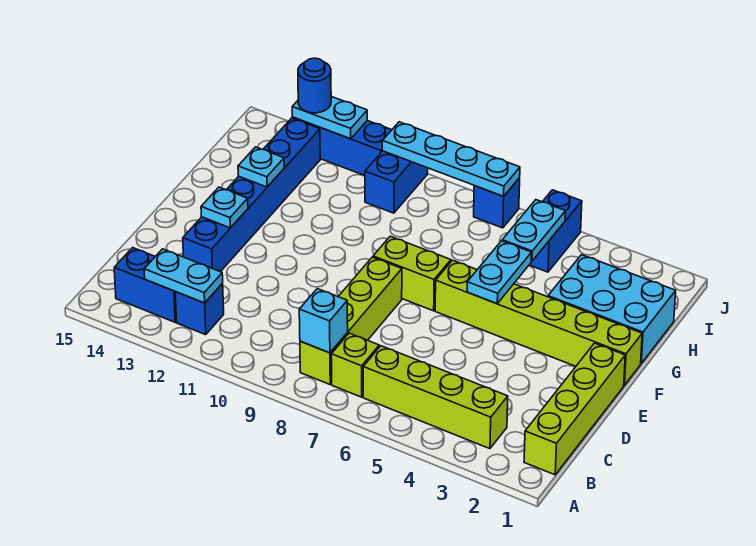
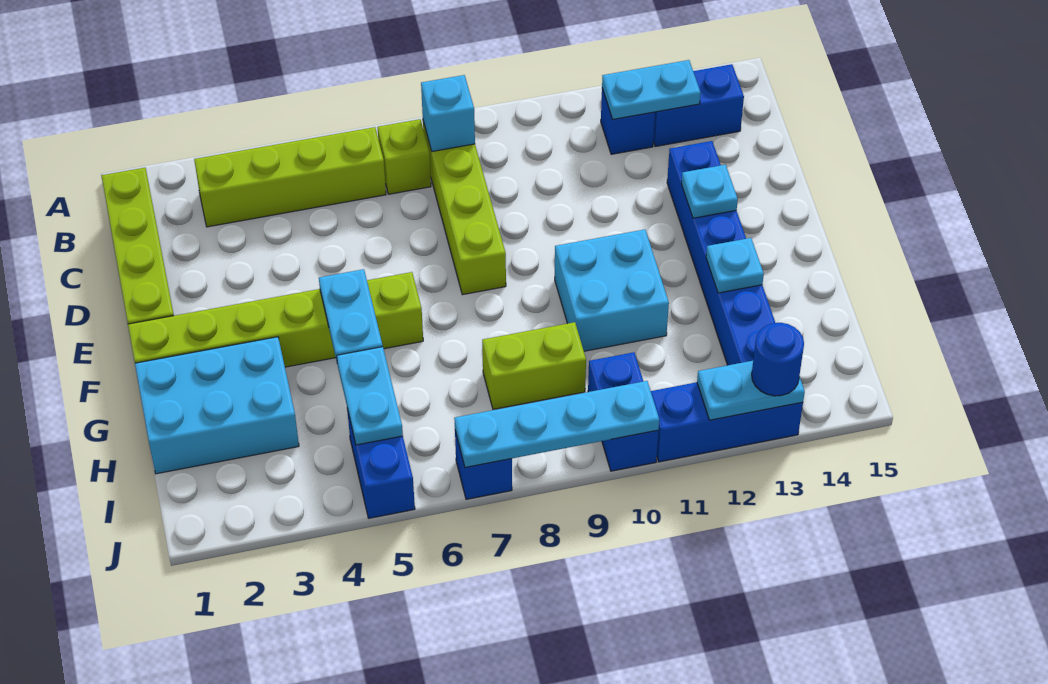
lime brick F7:F8 level 1 -> lime brick H8:H9 level 1
none -> cyan brick F10:G11 level 1

